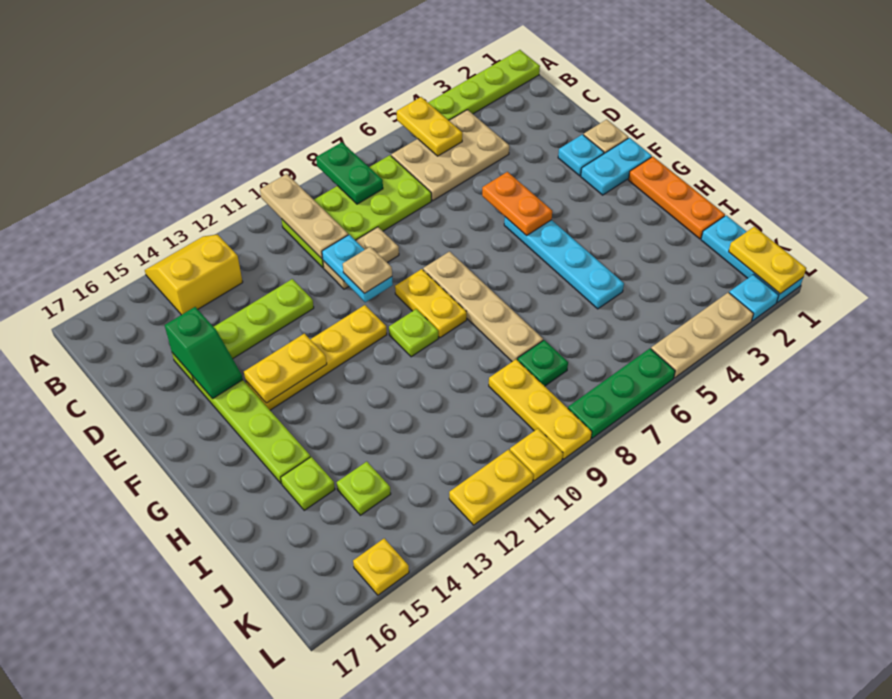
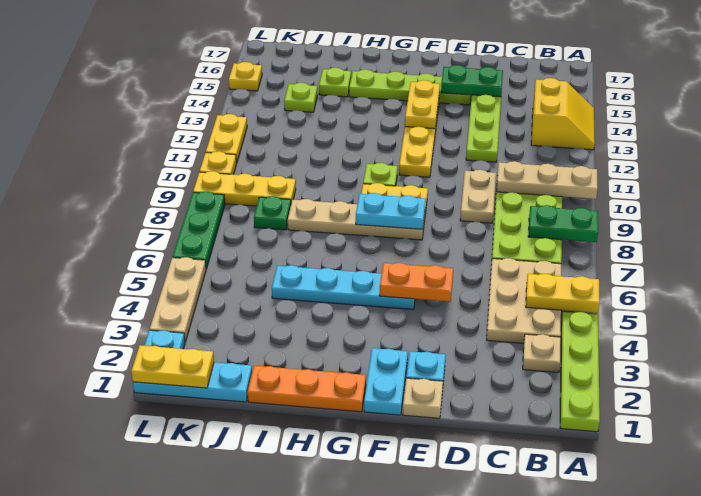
cyan plate D10:E10 level 2 -> cyan plate F8:G8 level 2
green slope D15:E15 level 2 top D -> green plate D15:E15 level 2
tan plate E10 level 3 -> tan plate B3 level 1

